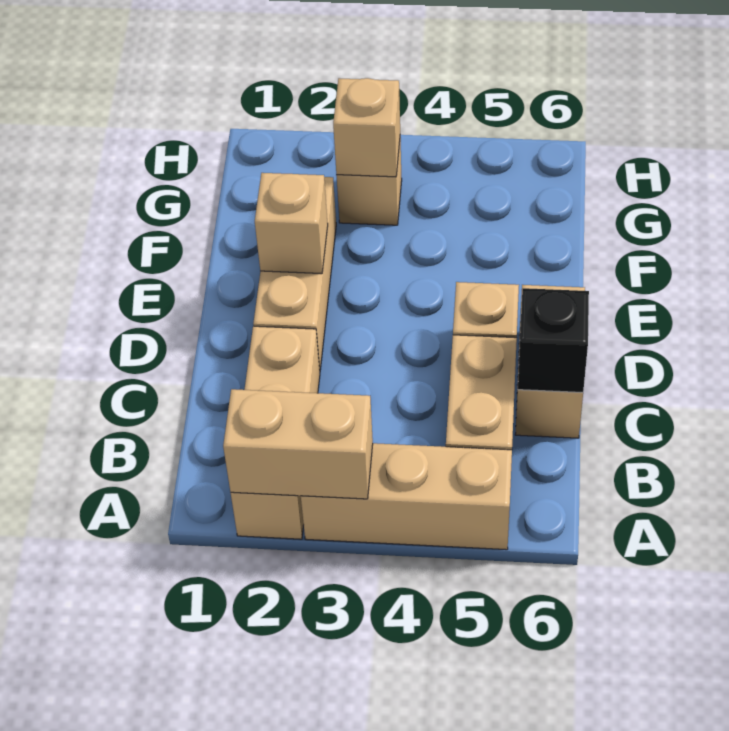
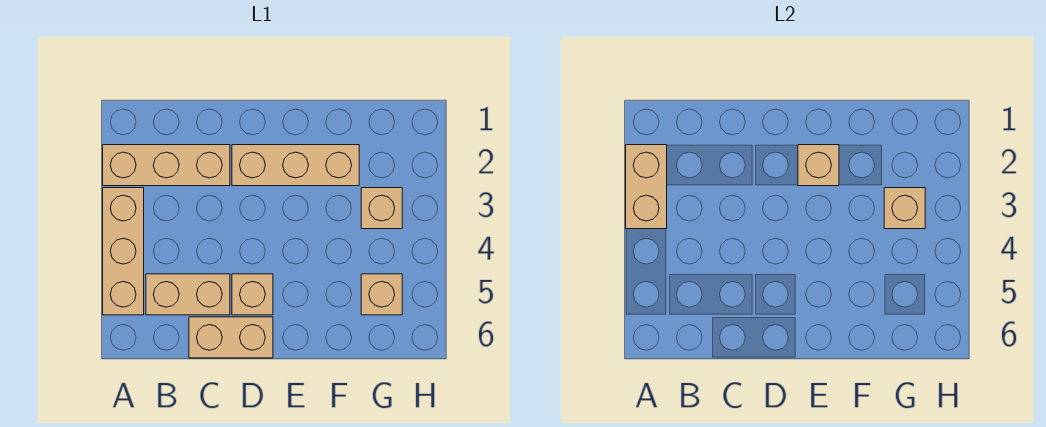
black brick C6 level 2 -> none
none -> tan brick G5 level 1

